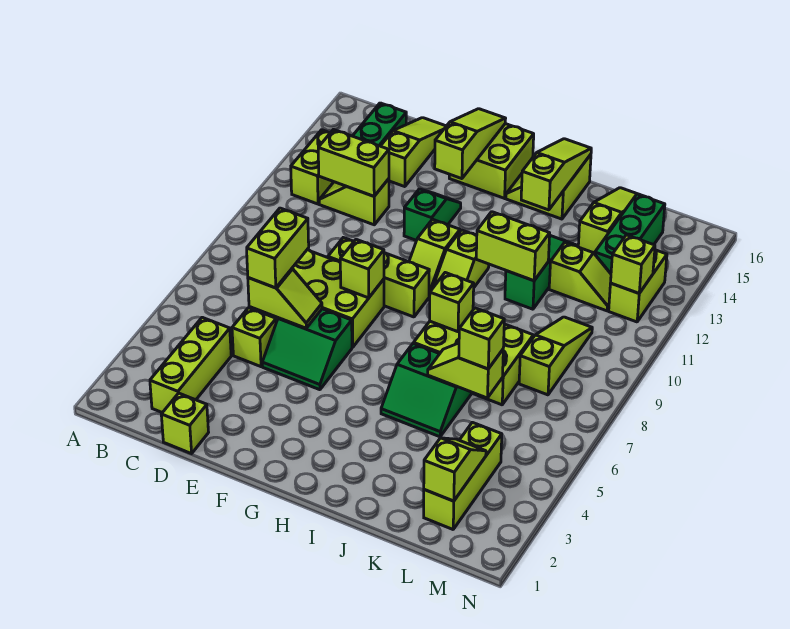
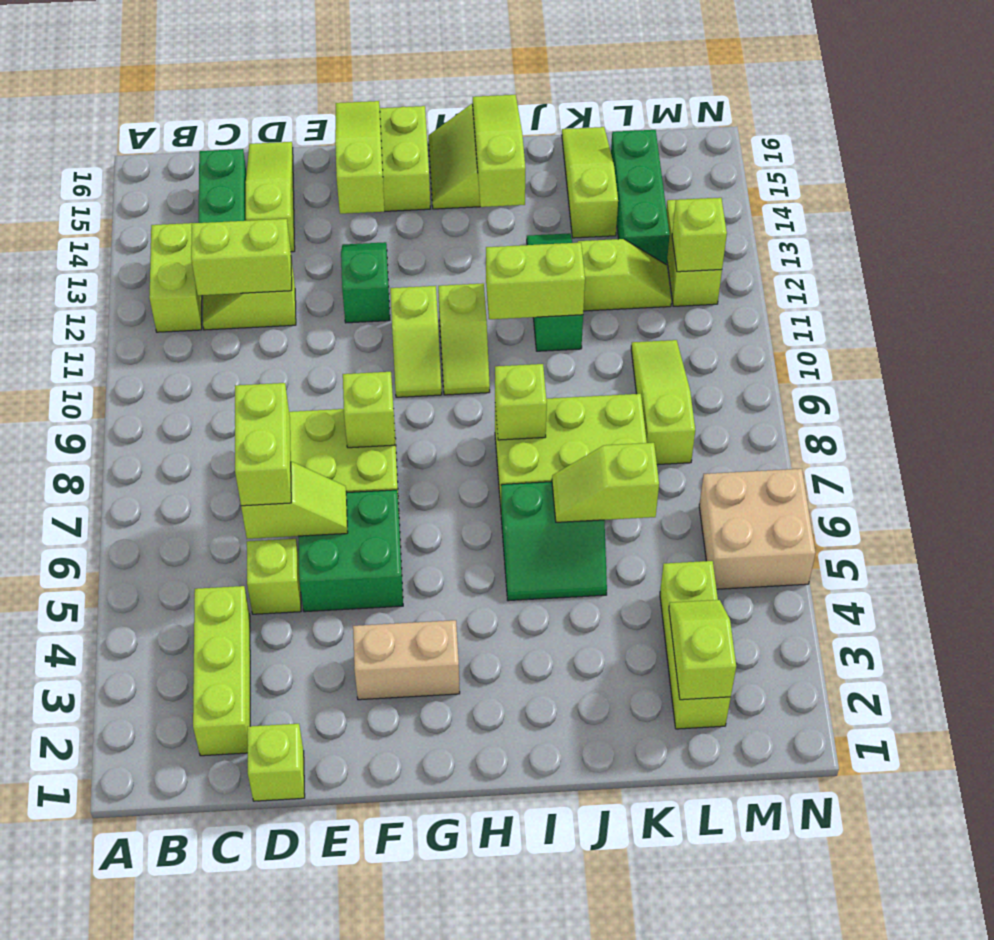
green slope E5:F6 level 1 top 6 -> green brick E5:F6 level 1
lime brick E9:G9 level 1 -> none
none -> tan brick F3:G3 level 1
lime brick K6 level 3 -> none
none -> tan brick M5:N6 level 1

